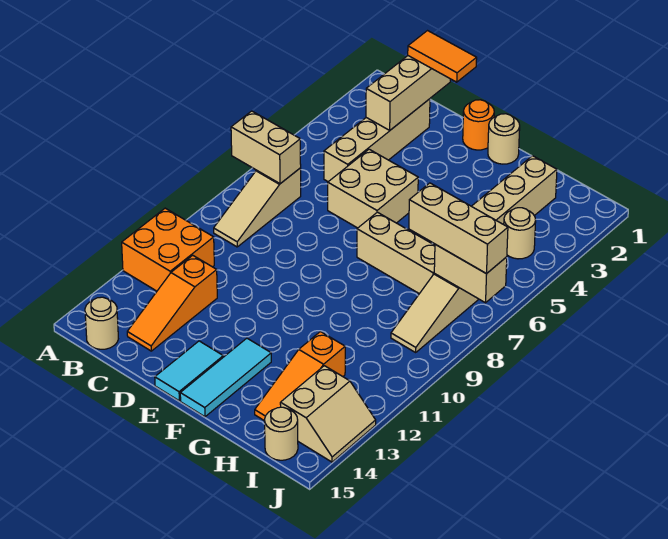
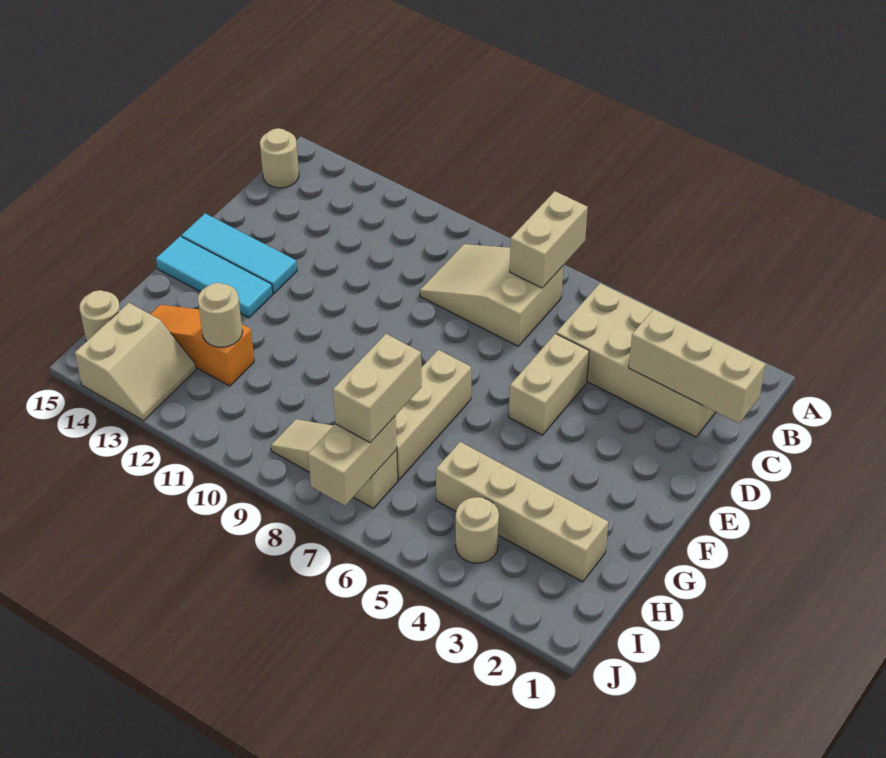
orange brick A11:B12 level 1 -> none
tan slope B7:B9 level 1 top 7 -> tan slope B7:C9 level 1 top 7
orange tile C1:D1 level 3 -> none
tan brick C2:C5 level 1 -> tan brick B2:C5 level 1
orange slope C12:C14 level 1 top 12 -> none
tan brick D5:E6 level 1 -> tan brick D5:E5 level 1
orange round brick E1 level 1 -> none
cyan tile E14:E15 level 1 -> cyan tile E13:E15 level 1
tan round brick F1 level 1 -> tan round brick H12 level 2
tan brick H7:J7 level 3 -> tan brick H7:I7 level 3
tan slope I13:J14 level 1 top I -> tan slope I13:J14 level 1 top 14

